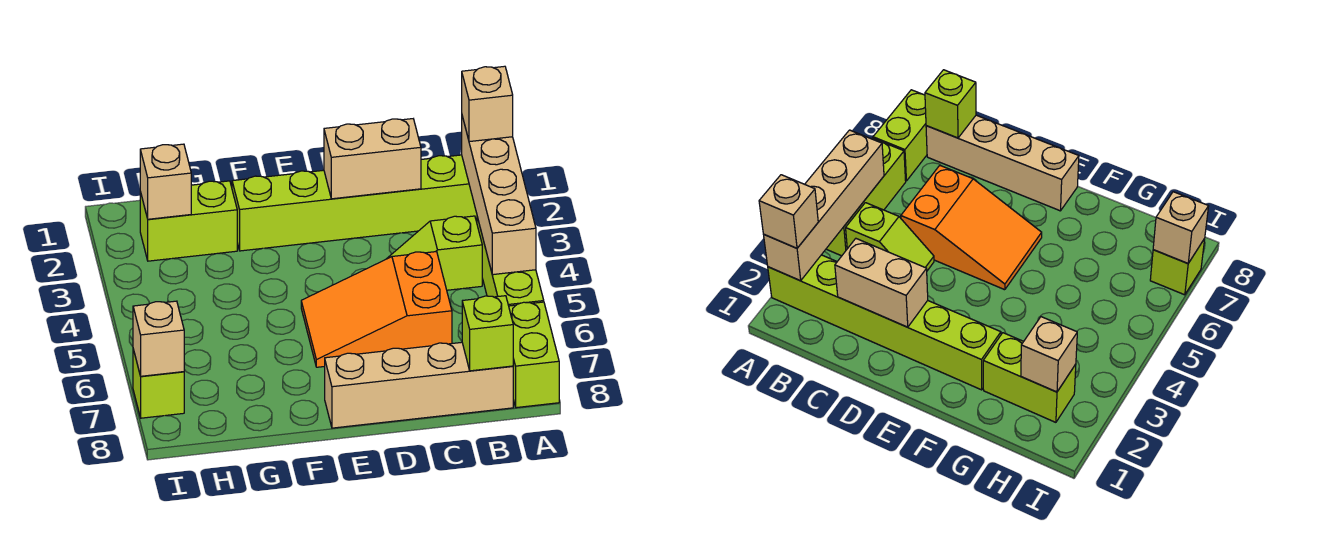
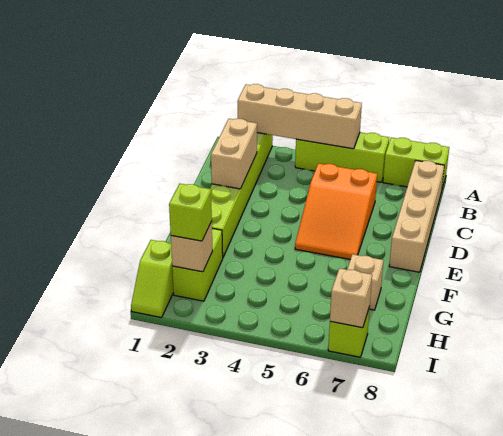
tan brick A2 level 3 -> tan brick G7 level 1
lime slope B4:C4 level 1 top B -> lime slope H1:I1 level 1 top H
lime brick B8 level 2 -> lime brick H2 level 3

